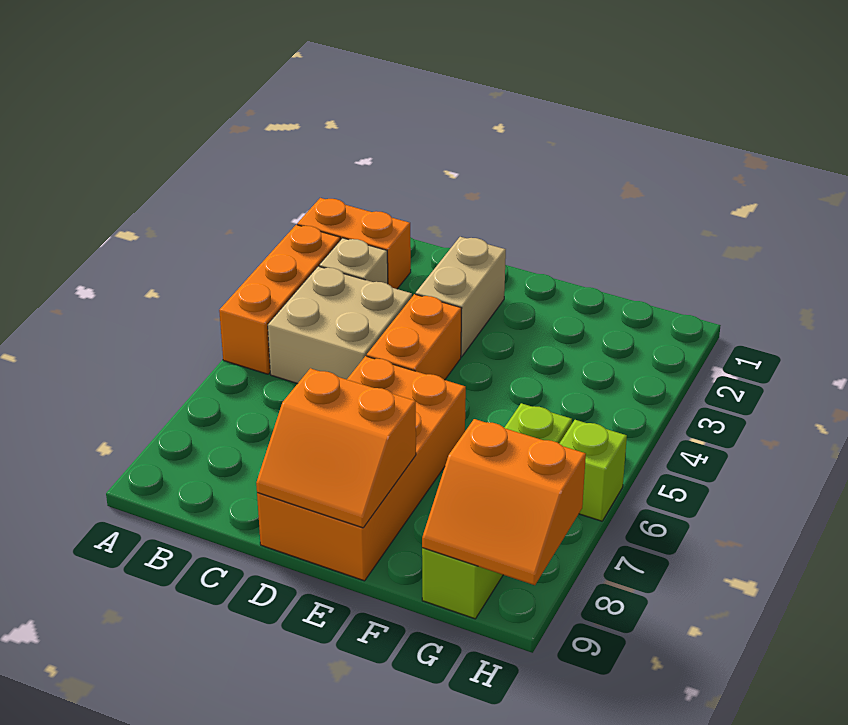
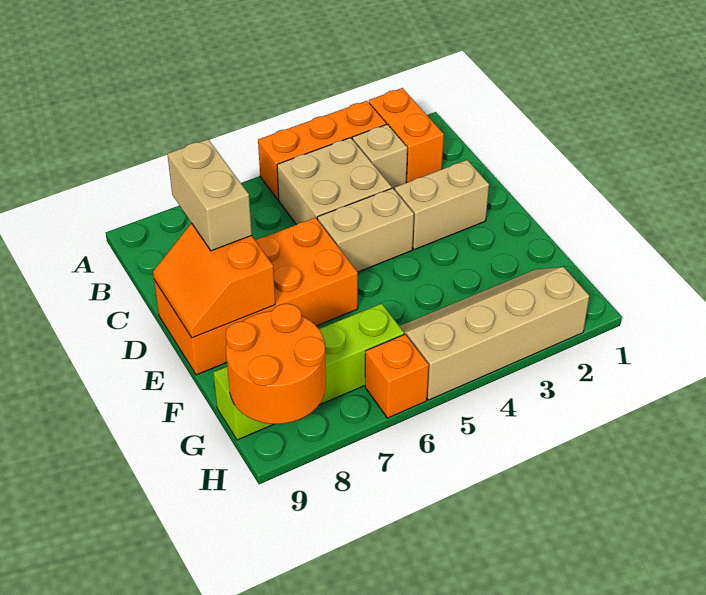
none -> tan brick C8:D8 level 3
orange brick D4:D5 level 1 -> tan brick D4:D5 level 1
none -> tan slope G2:H5 level 1 top H
orange slope G8:H9 level 2 top 8 -> orange round brick G8:H9 level 2
lime brick H6 level 1 -> orange brick H6 level 1

